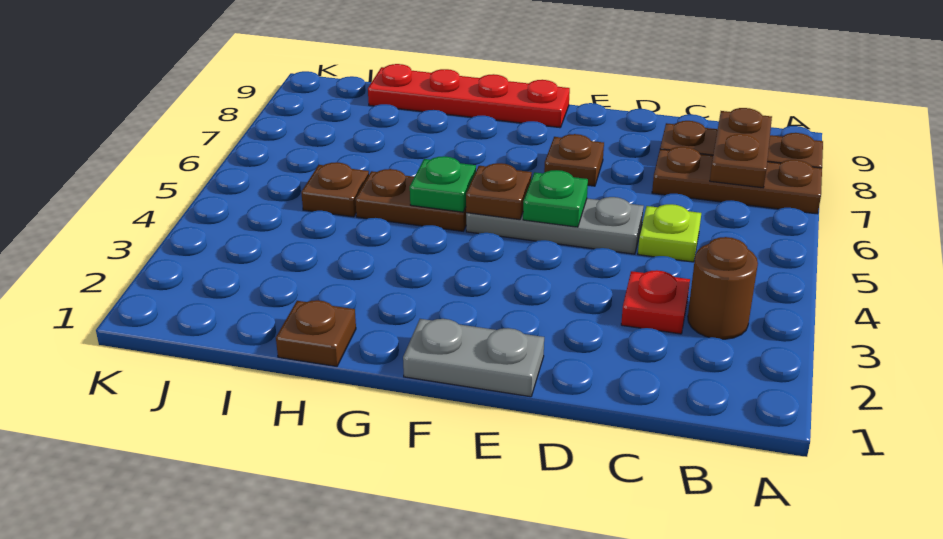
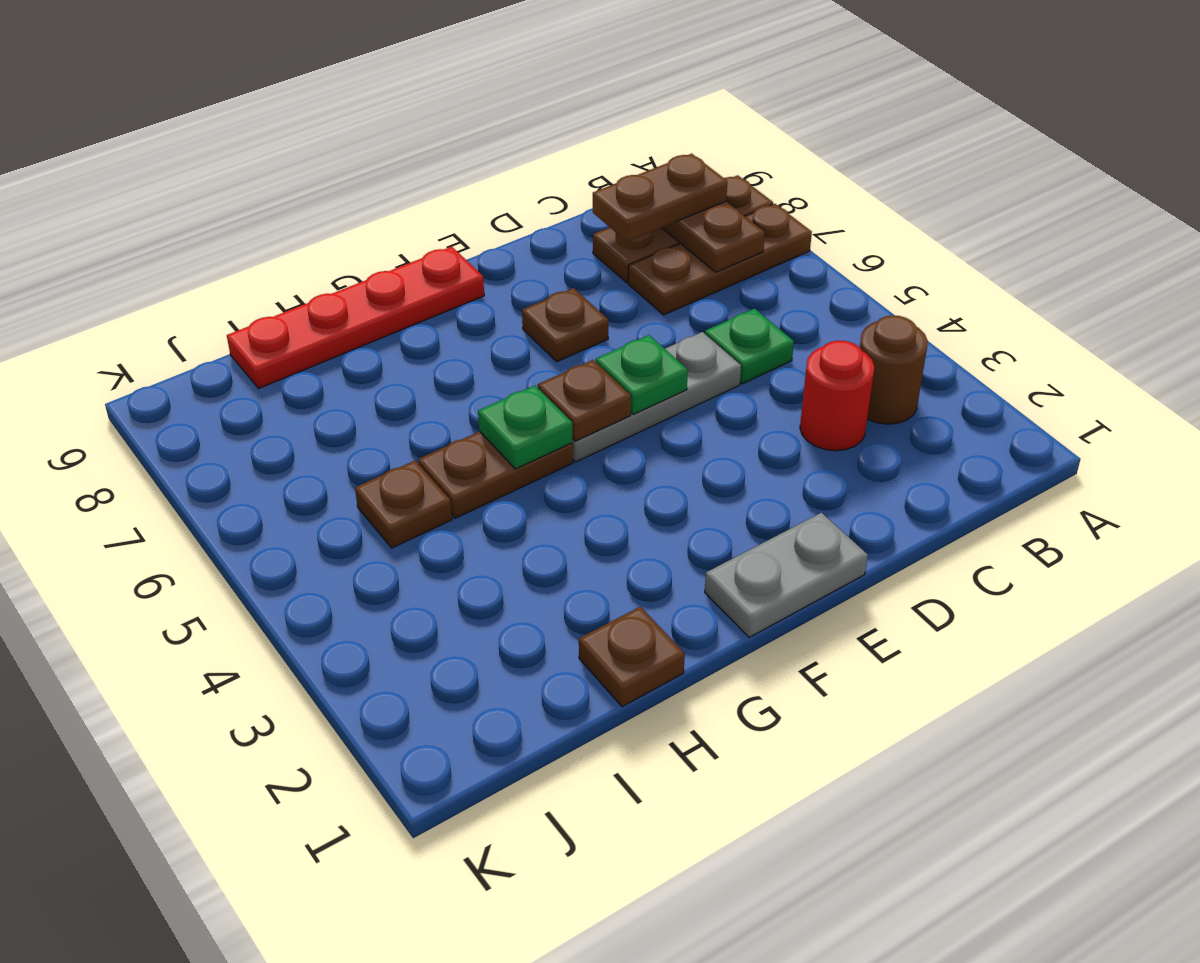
none -> brown plate B8:C8 level 3
red plate C3 level 1 -> red round brick C3 level 1
lime plate C5 level 1 -> green plate C5 level 1

